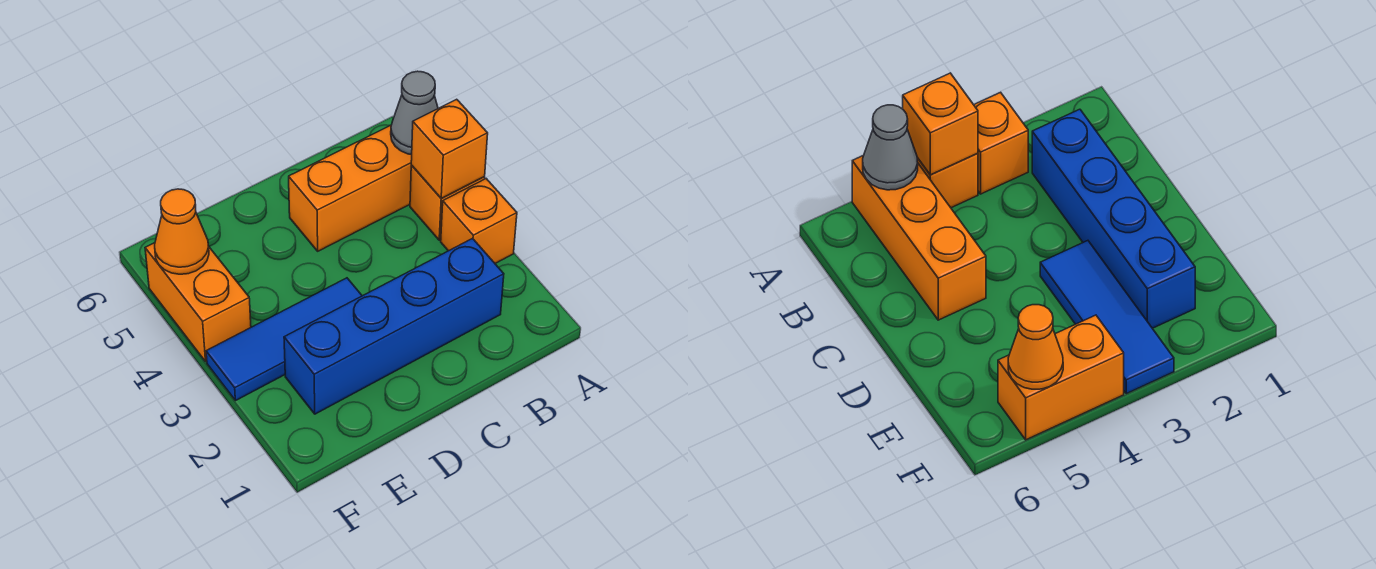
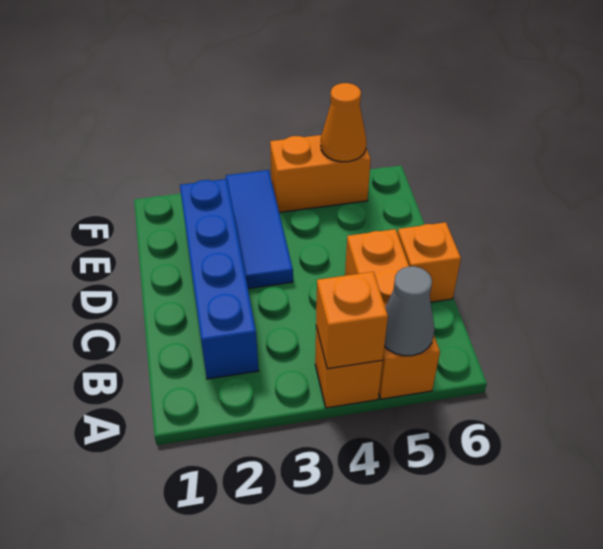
orange brick A3 level 1 -> orange brick C6 level 1

